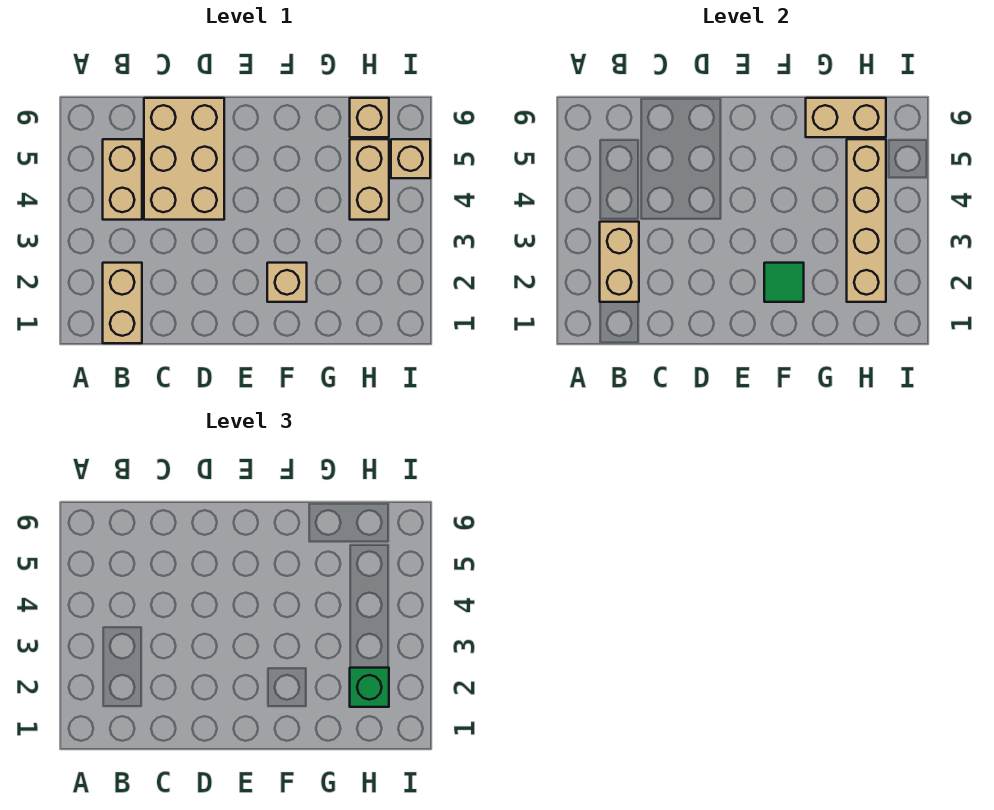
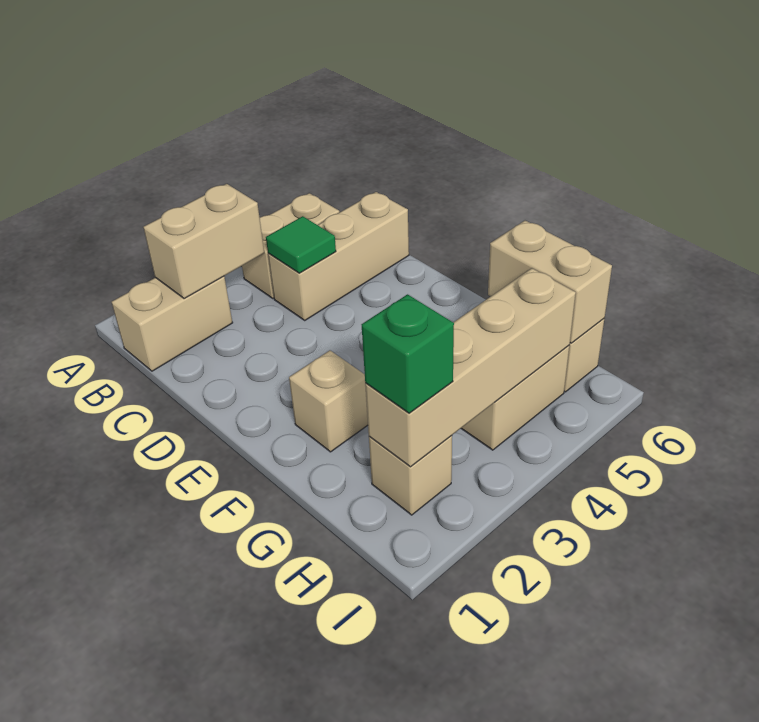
tan brick C4:D6 level 1 -> tan brick C4:C6 level 1
green tile F2 level 2 -> green tile C4 level 2
tan brick I5 level 1 -> tan brick H2 level 1

